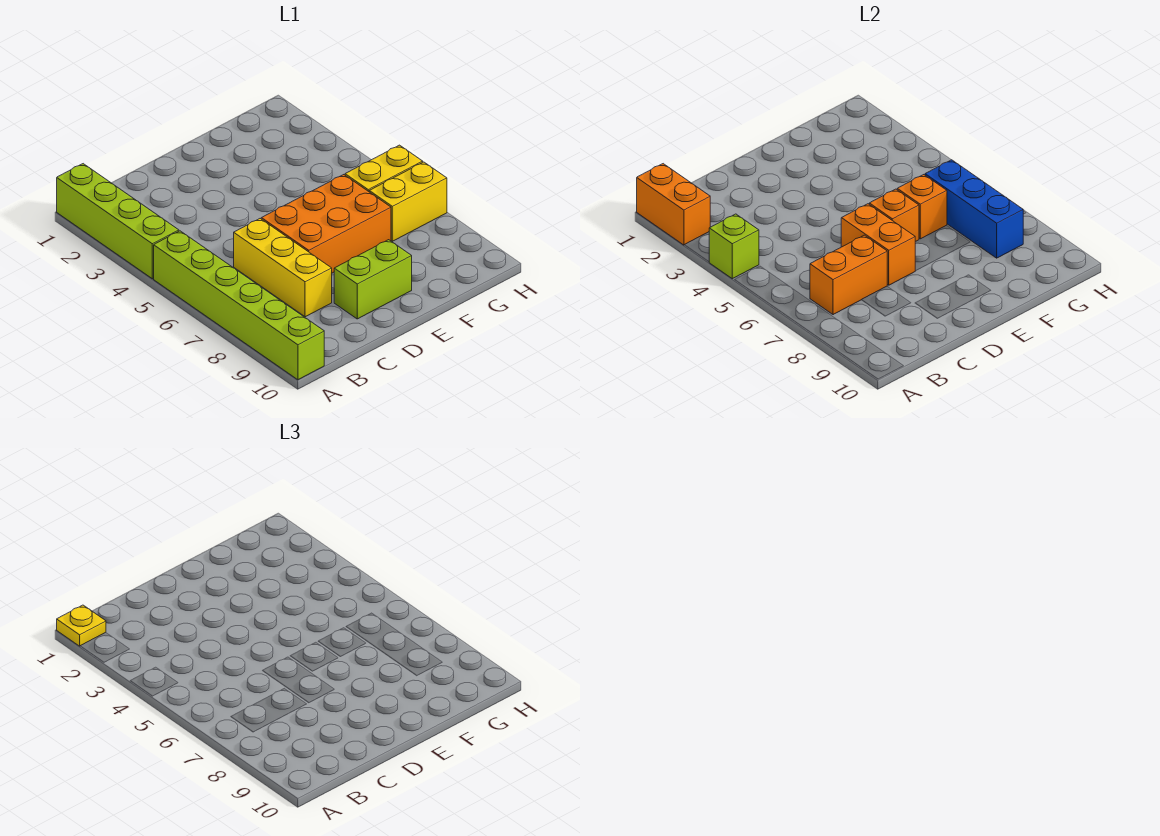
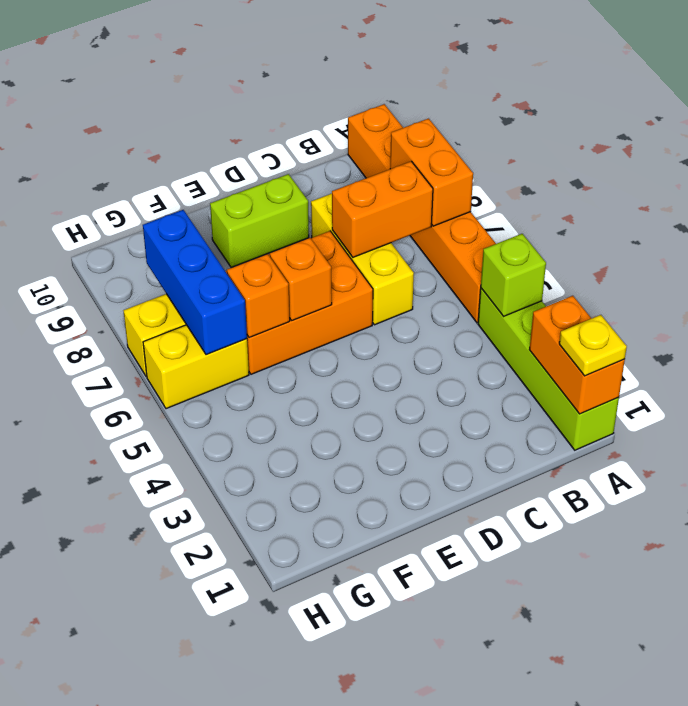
lime brick A5:A10 level 1 -> orange brick A5:A10 level 1
orange brick D6:D7 level 2 -> orange brick A7:A8 level 2

